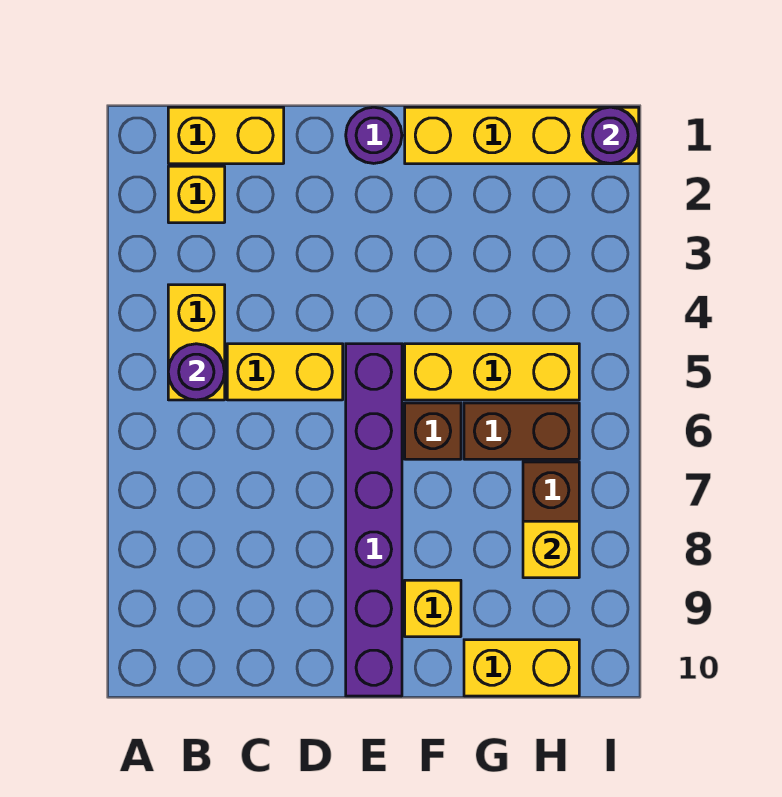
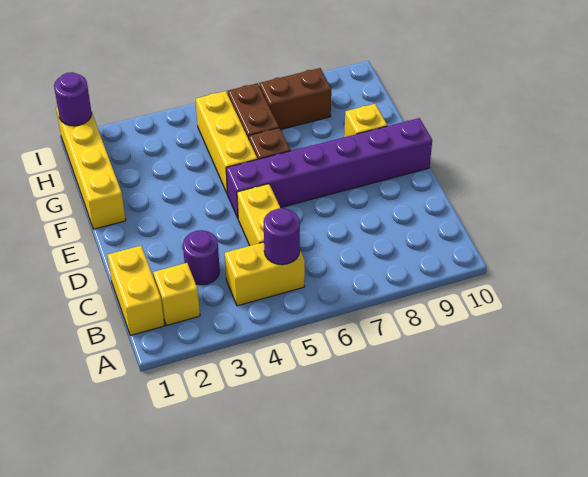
purple round brick E1 level 1 -> purple round brick C3 level 1
yellow brick G10:H10 level 1 -> none
yellow brick H8 level 2 -> none

